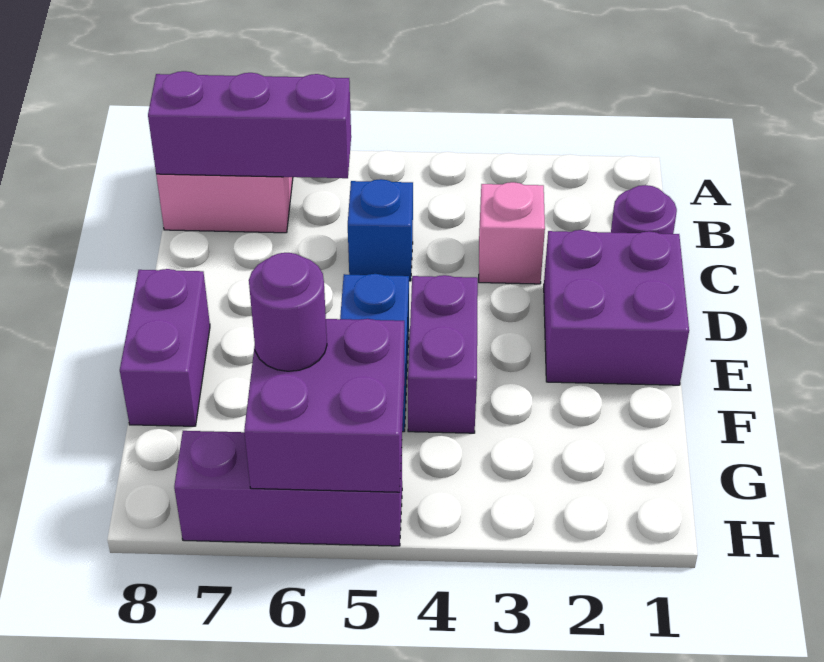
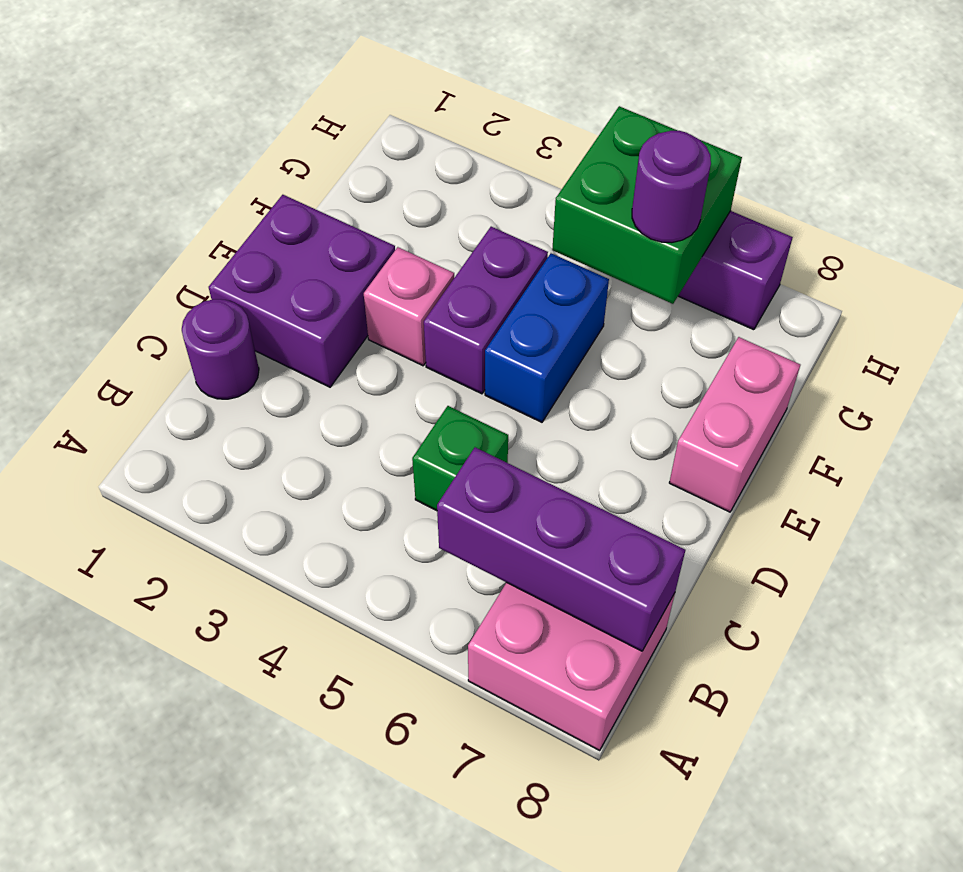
pink brick C3 level 1 -> pink brick E3 level 1
blue brick C5 level 1 -> green brick C5 level 1
purple brick E8:F8 level 1 -> pink brick E8:F8 level 1
purple brick G5:H6 level 2 -> green brick G5:H6 level 2

